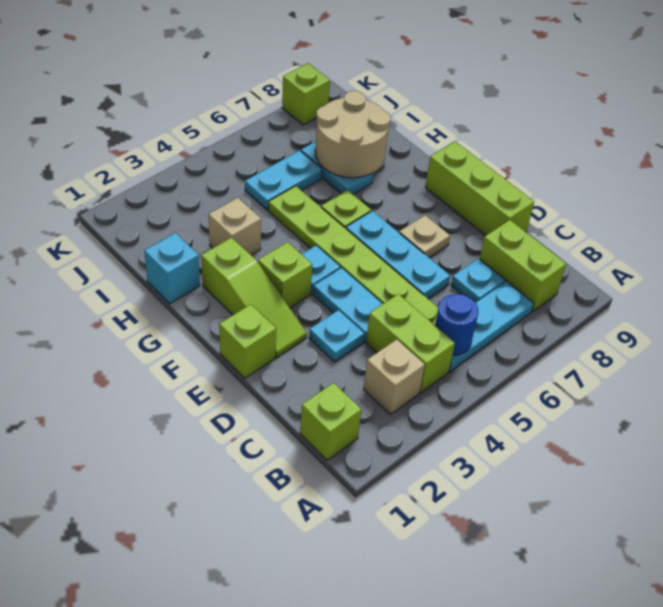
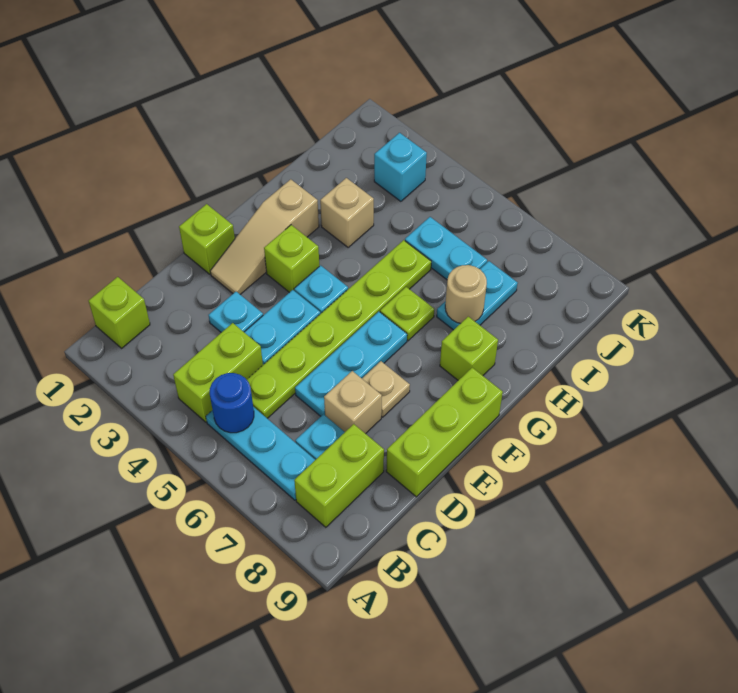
tan brick B3 level 1 -> tan brick D7 level 1
lime slope E2:G2 level 1 top G -> tan slope E2:G2 level 1 top G
cyan brick H1 level 1 -> cyan brick J3 level 1
tan round brick H7:I8 level 2 -> tan round brick H7 level 2
lime brick K8 level 1 -> lime brick G8 level 1

